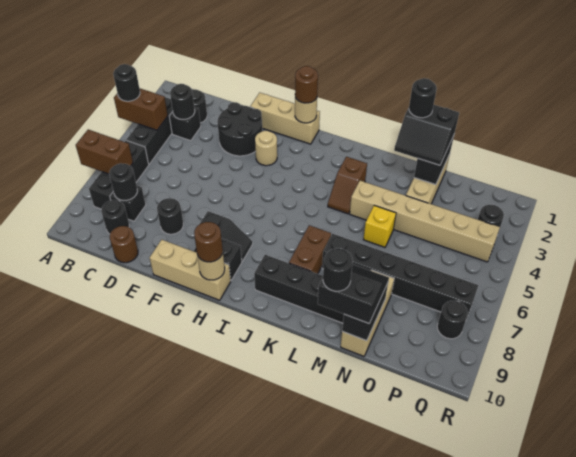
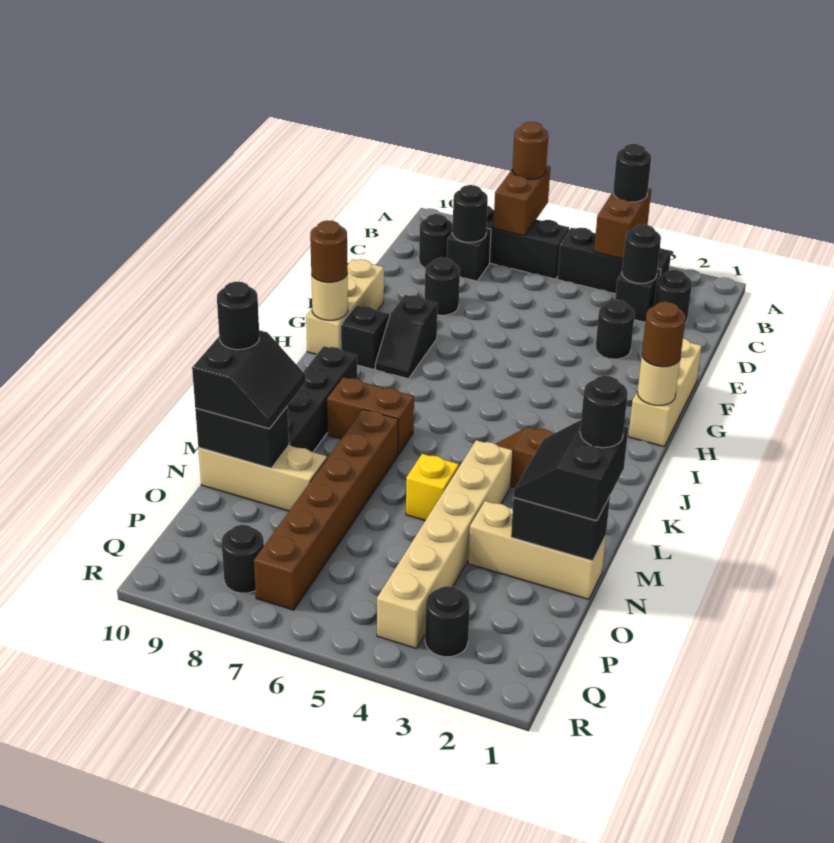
brown round brick D10 level 1 -> brown round brick A7 level 3
black round brick E2:F3 level 1 -> black round brick E3 level 1
tan round brick G3 level 1 -> none
black brick L7:Q7 level 1 -> brown brick L7:Q7 level 1

